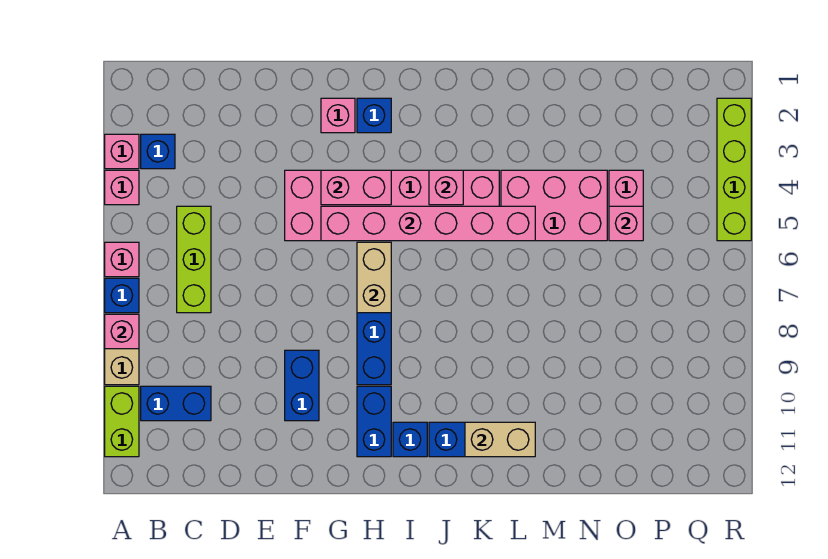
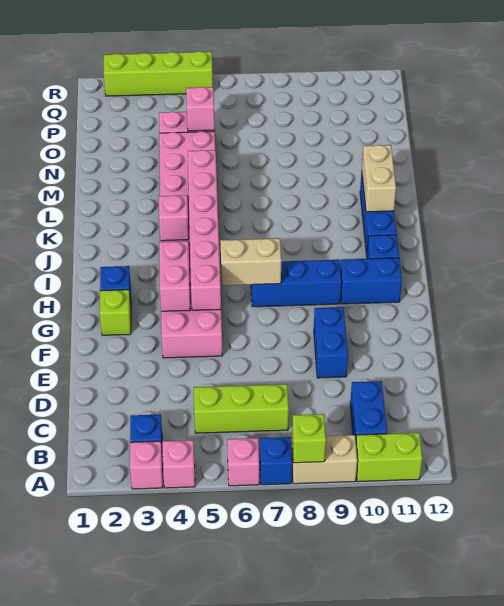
pink brick A8 level 2 -> lime brick A8 level 2
blue brick F9:F10 level 1 -> blue brick E9:F9 level 1
pink brick G2 level 1 -> lime brick G2 level 1

